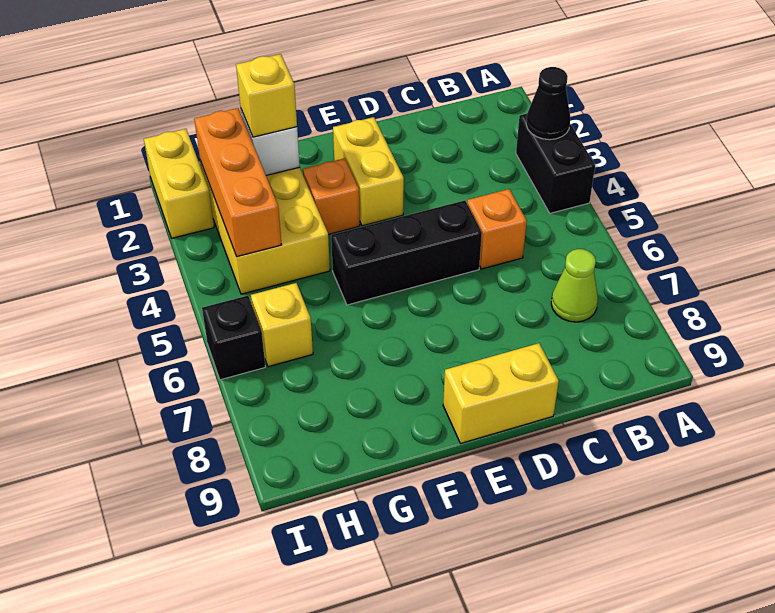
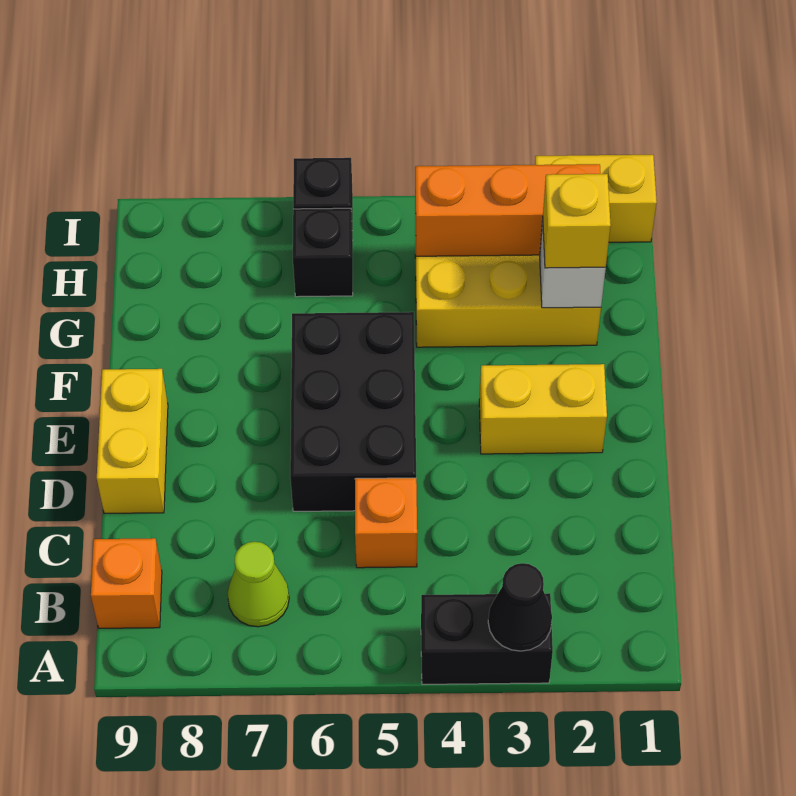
black brick D5:F5 level 1 -> black brick D5:F6 level 1
orange brick F3 level 1 -> orange brick B9 level 1
yellow brick H6 level 1 -> black brick H6 level 1

